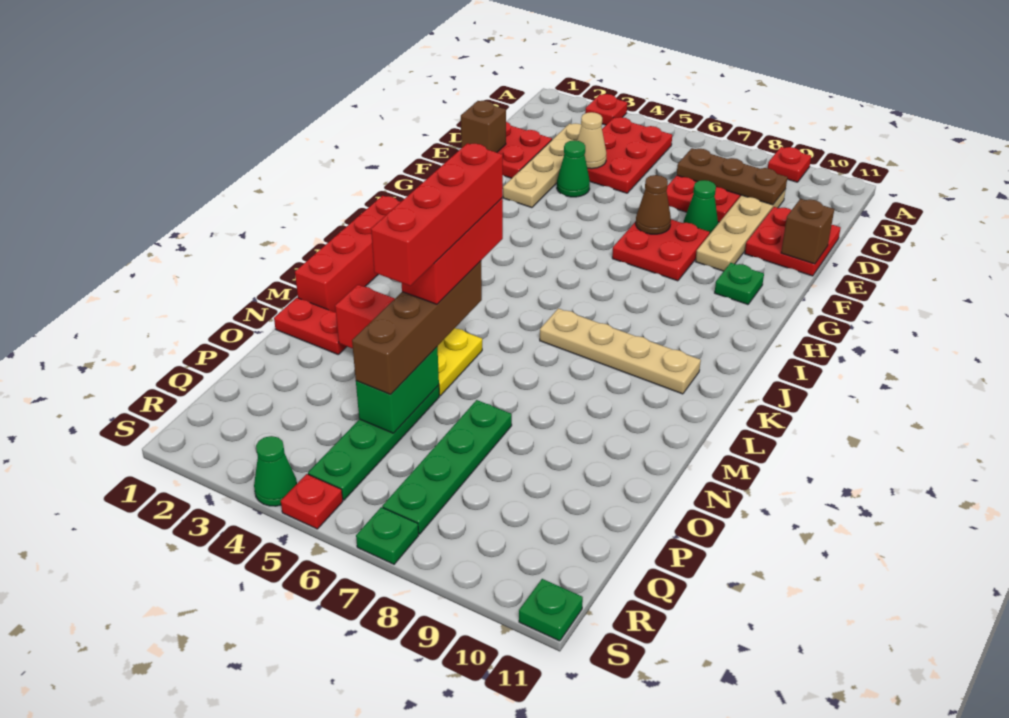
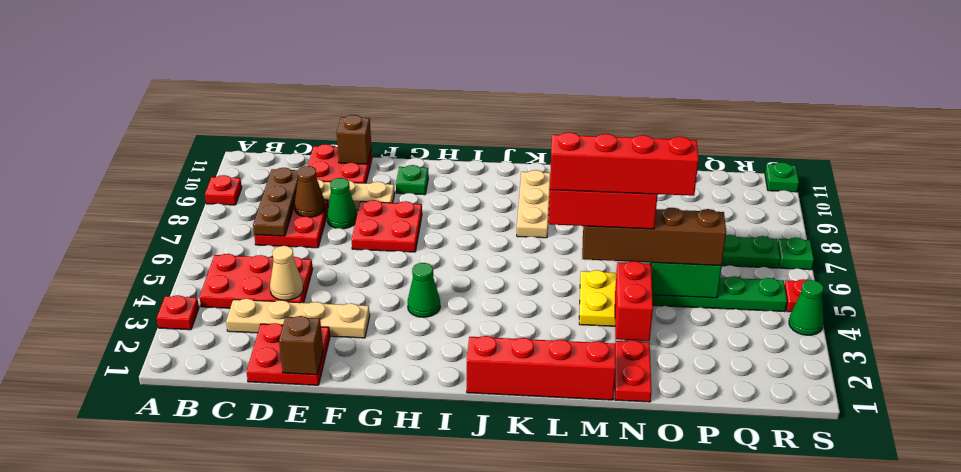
green cone E4 level 1 -> green cone H4 level 1
brown cone F7 level 2 -> brown cone D8 level 2
tan plate K7:K10 level 1 -> tan plate K8:K10 level 1

